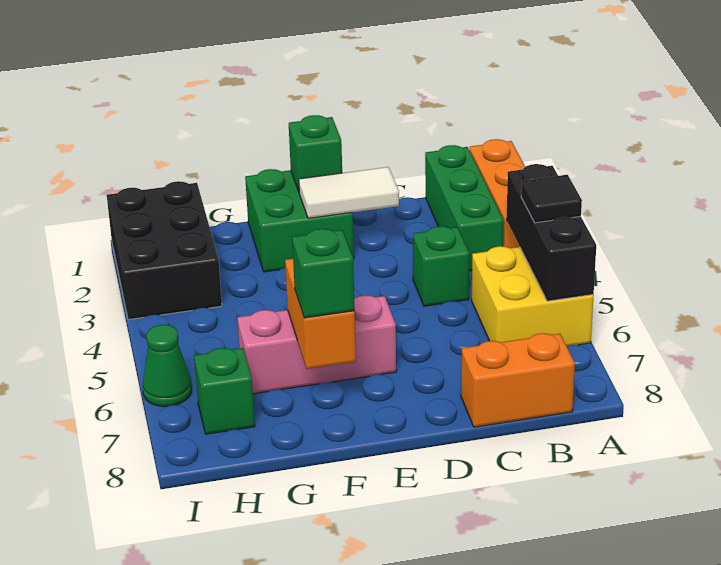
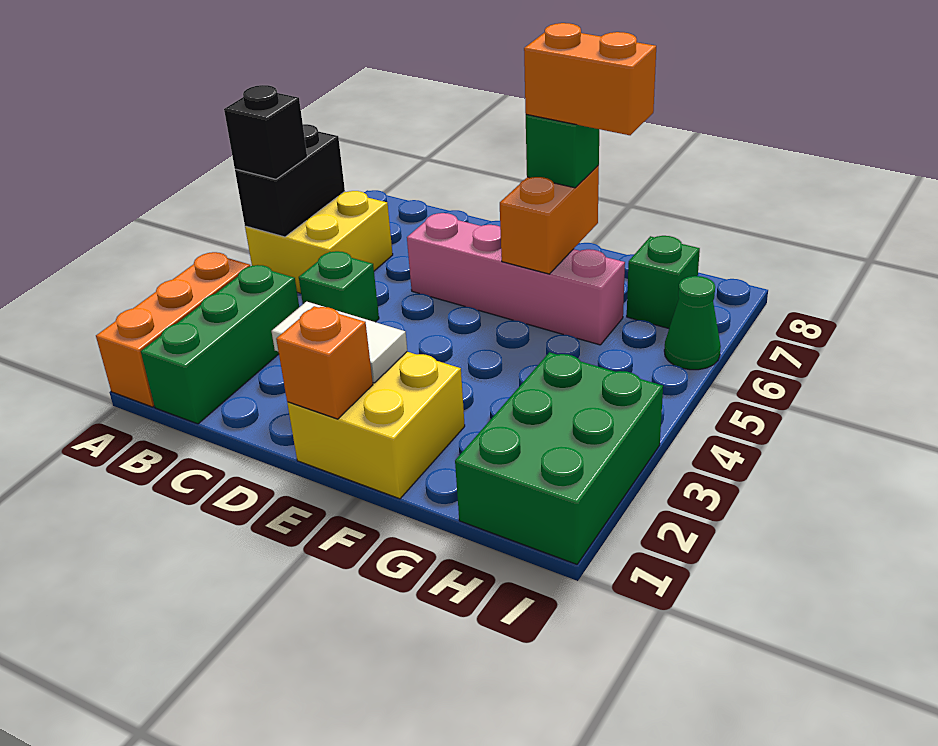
black brick A4:A6 level 2 -> black brick A5:A6 level 2
black tile A5 level 3 -> black brick A5 level 3
orange brick B8:C8 level 1 -> orange brick F7:G7 level 4
green brick E1:F2 level 1 -> yellow brick E1:F2 level 1
green brick E1 level 2 -> orange brick E1 level 2
pink brick E6:G6 level 1 -> pink brick D6:G6 level 1
black brick H1:I3 level 1 -> green brick H1:I3 level 1

